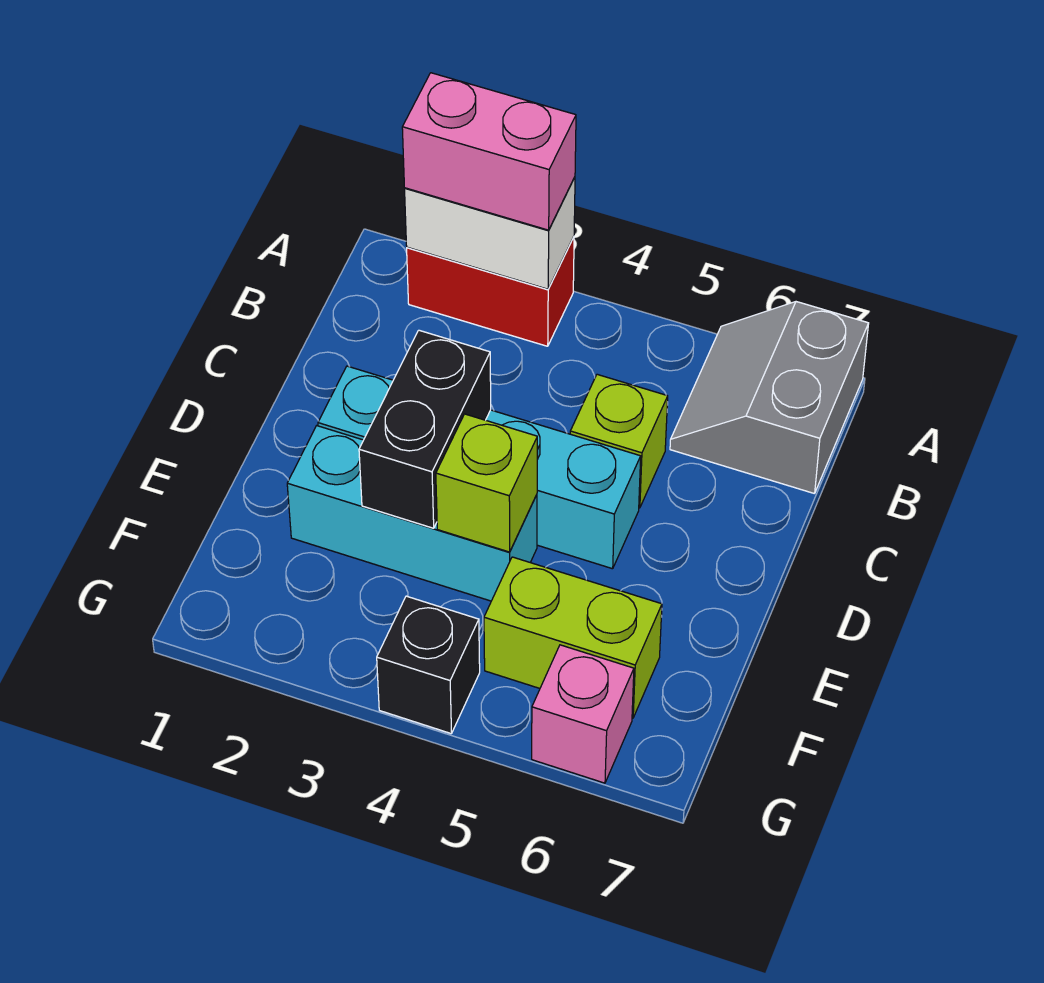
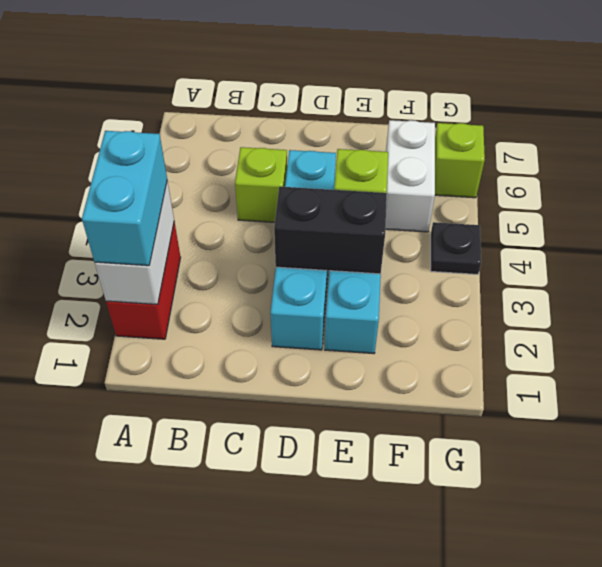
pink brick A2:A3 level 3 -> cyan brick A2:A3 level 3
grey slope A6:B7 level 1 top 7 -> none
lime brick F5:F6 level 1 -> white brick F5:F6 level 1
black brick G4 level 1 -> black plate G4 level 1
pink brick G6 level 1 -> lime brick G6 level 1

